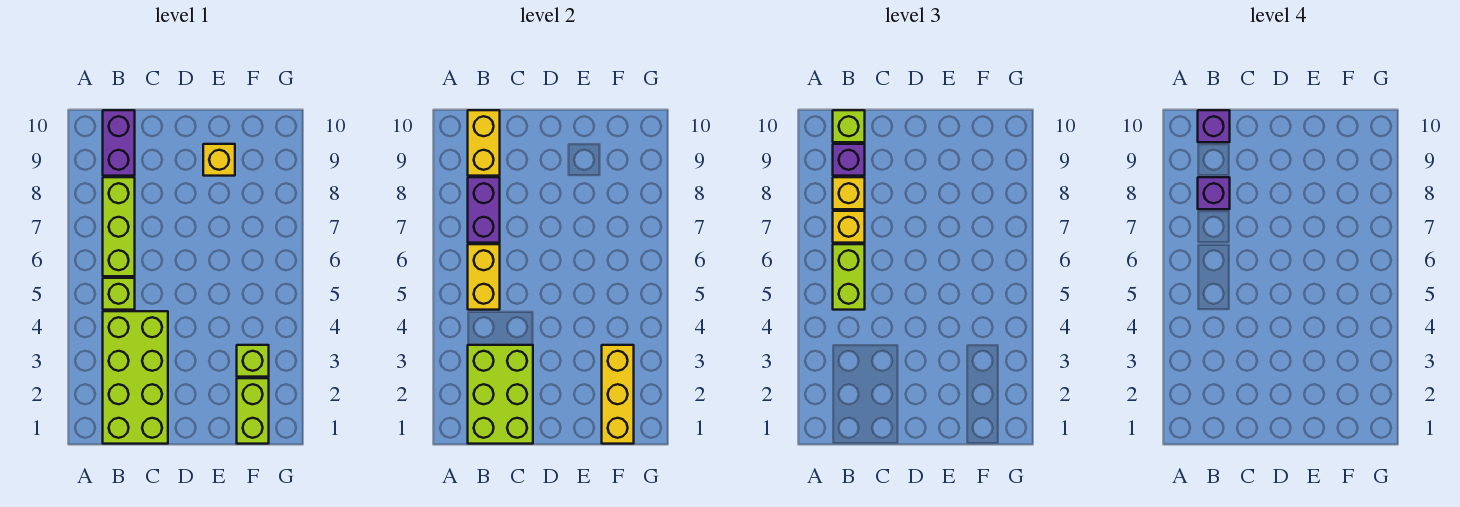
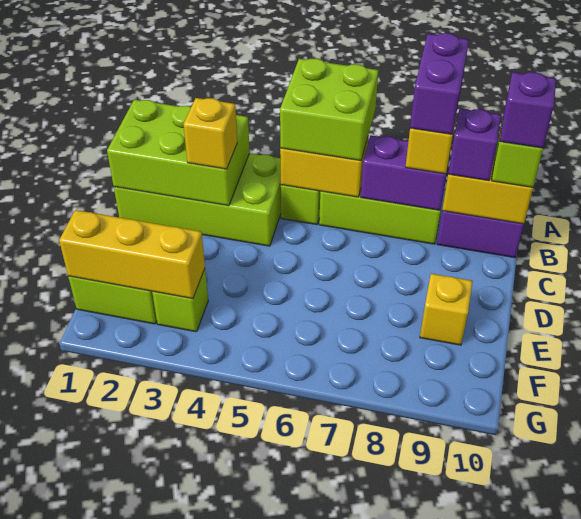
lime brick B5:B6 level 3 -> lime brick A5:B6 level 3
yellow brick B7 level 3 -> yellow brick C3 level 3
purple brick B8 level 4 -> purple brick A8:B8 level 4

